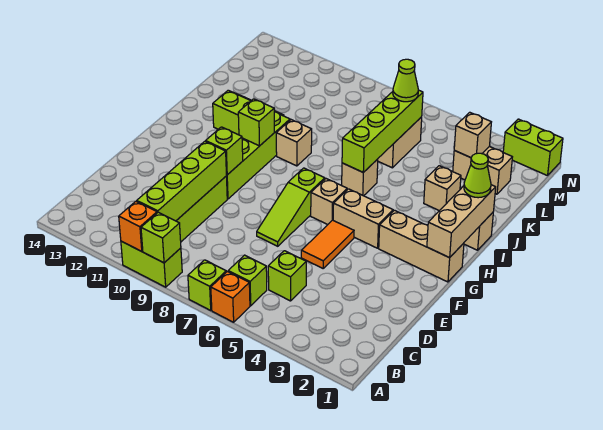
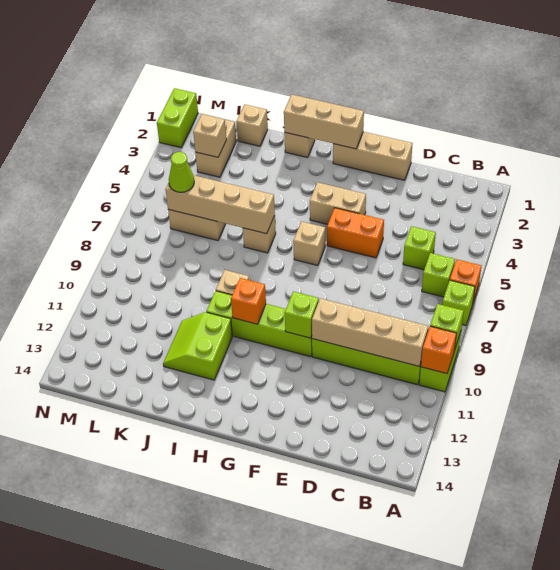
lime brick B10:E10 level 2 -> tan brick B10:E10 level 2
orange tile E5:F5 level 1 -> orange brick E5:F5 level 1
lime slope E7:G7 level 1 top G -> none
tan brick G1:G3 level 1 -> tan brick E1:G1 level 1
tan brick G4:G5 level 1 -> tan brick F4:G4 level 1
lime brick H10 level 2 -> orange brick H10 level 2
lime cone I1 level 3 -> none
lime brick I6:L6 level 2 -> tan brick I6:L6 level 2
tan brick J3 level 1 -> tan brick K1 level 1

